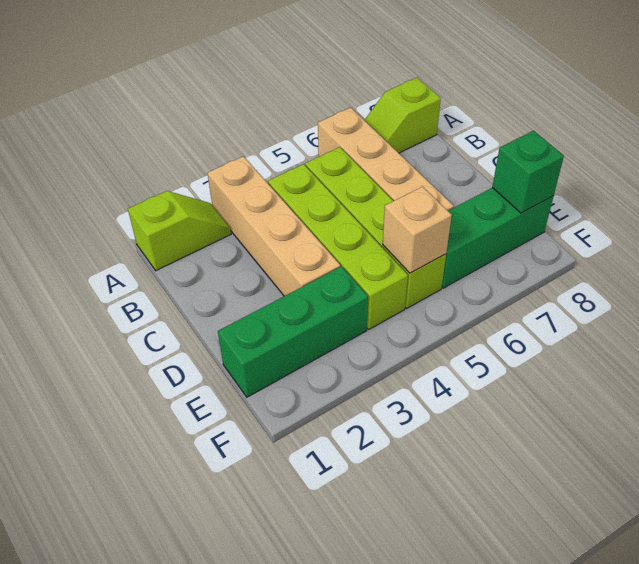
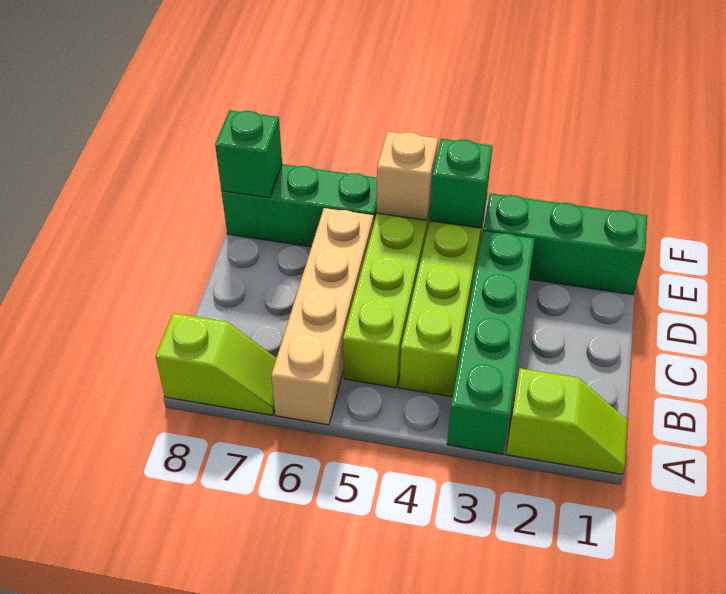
lime slope A1:A2 level 1 top 1 -> lime slope A1:A2 level 1 top 2
tan brick A3:D3 level 1 -> green brick A3:D3 level 1
none -> green brick E4 level 2

